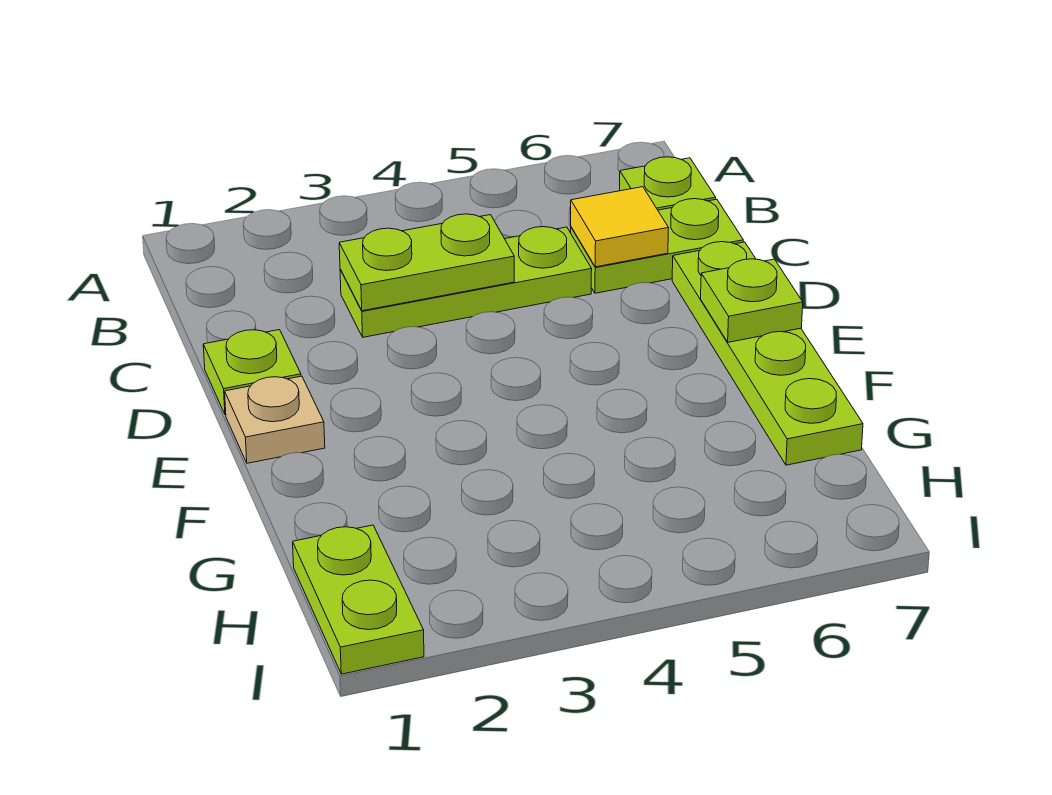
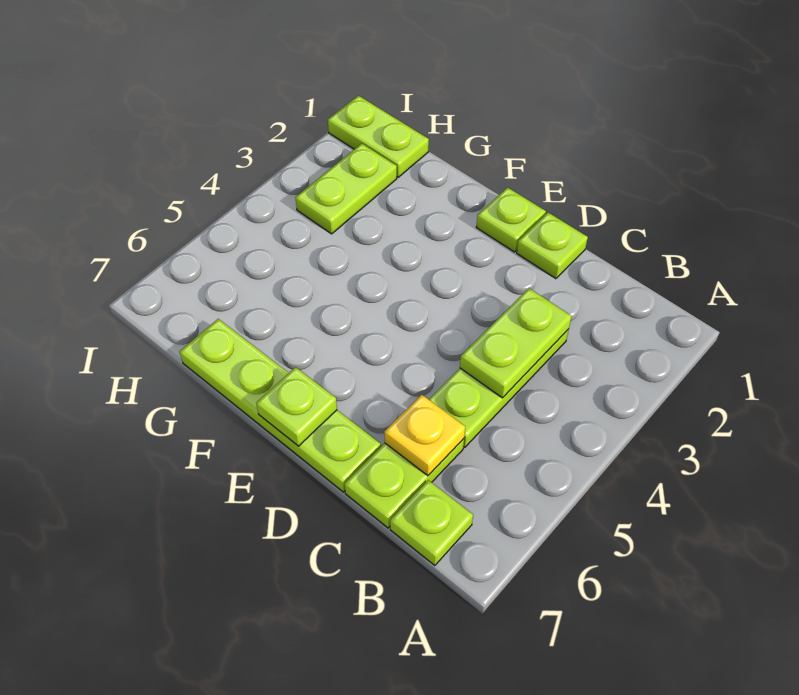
yellow tile C6 level 2 -> yellow plate C6 level 2
tan plate E1 level 1 -> lime plate E1 level 1
none -> lime plate H2:H3 level 1

